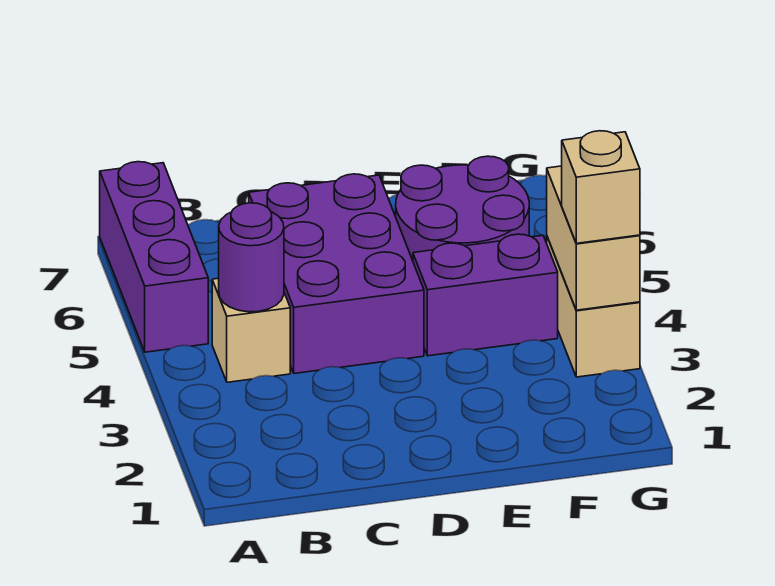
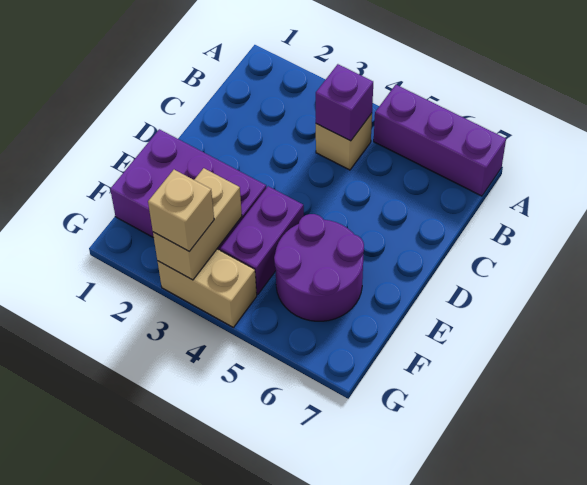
purple round brick B4 level 2 -> purple brick B4 level 2
purple brick C4:D6 level 1 -> purple brick E1:F3 level 1
tan brick G3:G4 level 2 -> tan brick F3:G3 level 2

